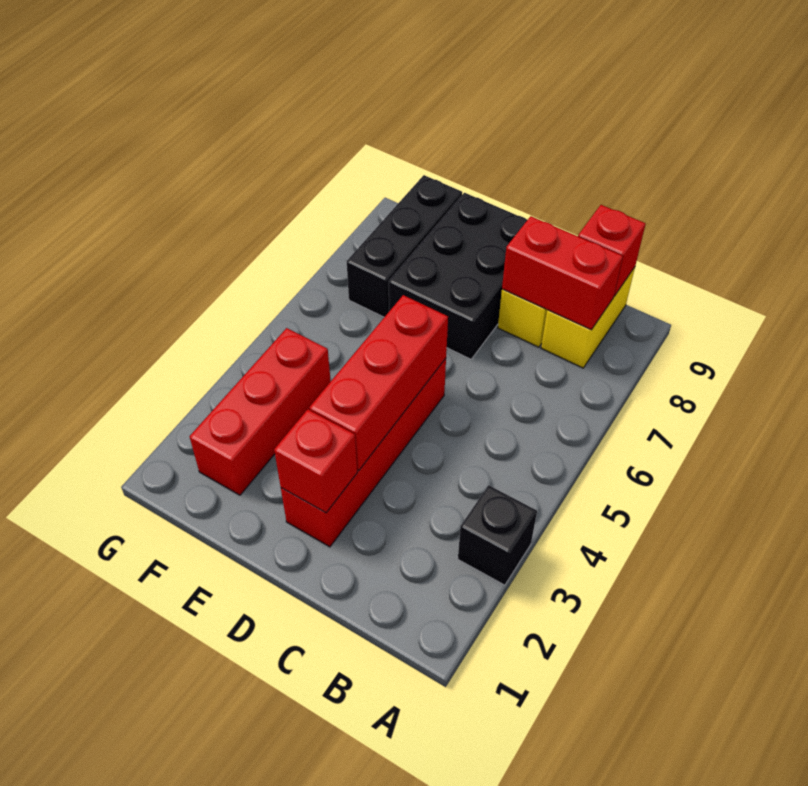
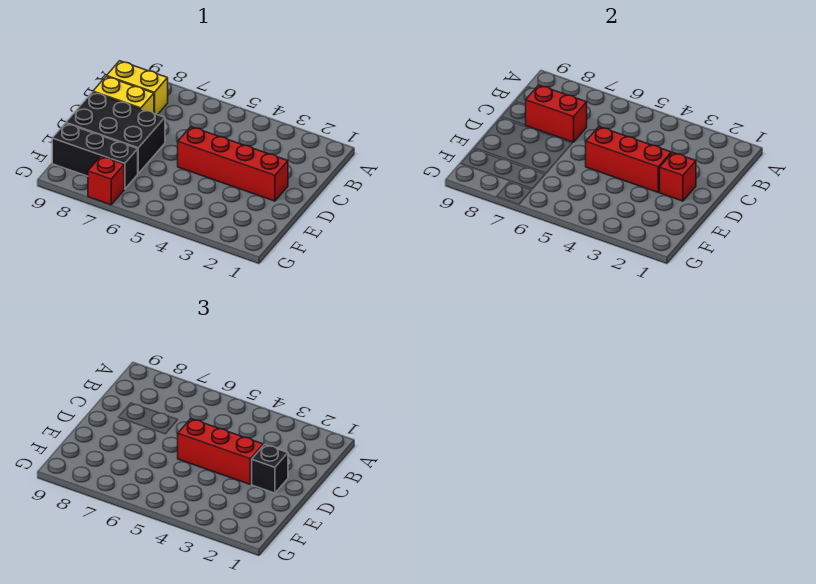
black brick A3 level 1 -> black brick D2 level 3
red brick B8:C8 level 2 -> red brick C7:C8 level 2
red brick B9 level 2 -> red brick G7 level 1
red brick F2:F4 level 1 -> red brick D3:D5 level 3

